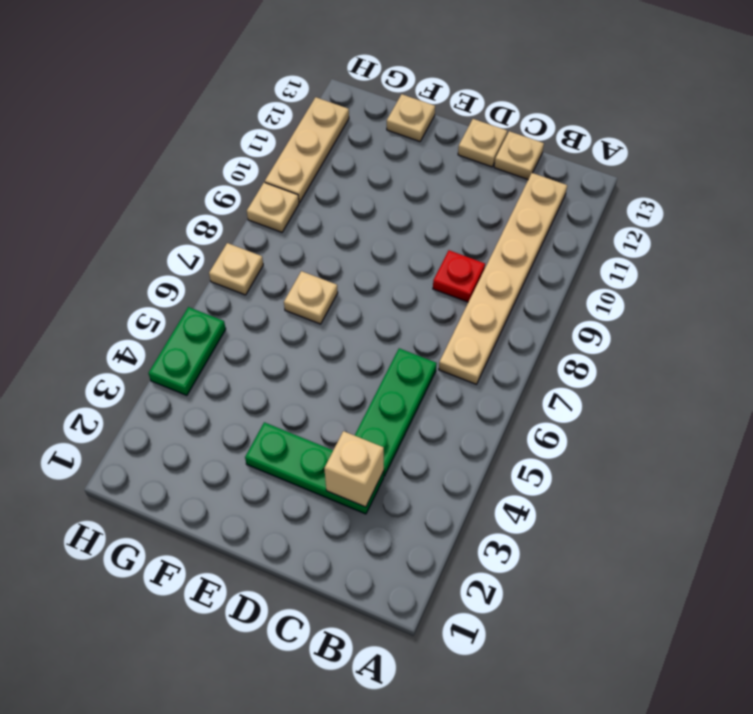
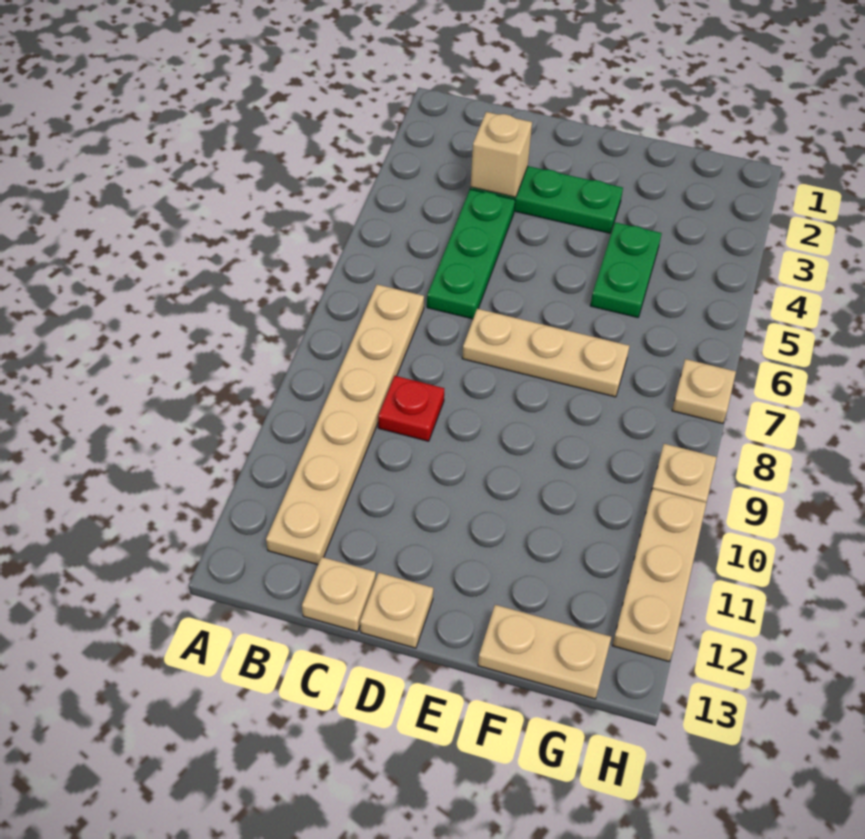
tan plate F7 level 1 -> tan plate D7:F7 level 1
tan plate F13 level 1 -> tan plate F13:G13 level 1
green plate H4:H5 level 1 -> green plate F4:F5 level 1

